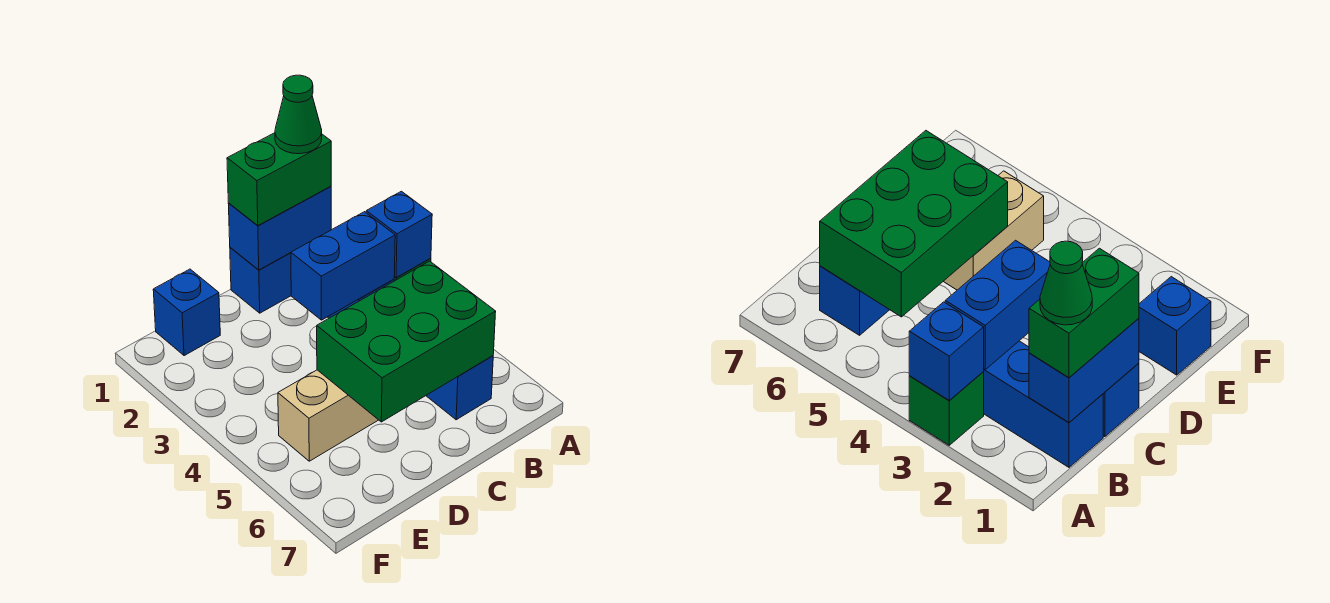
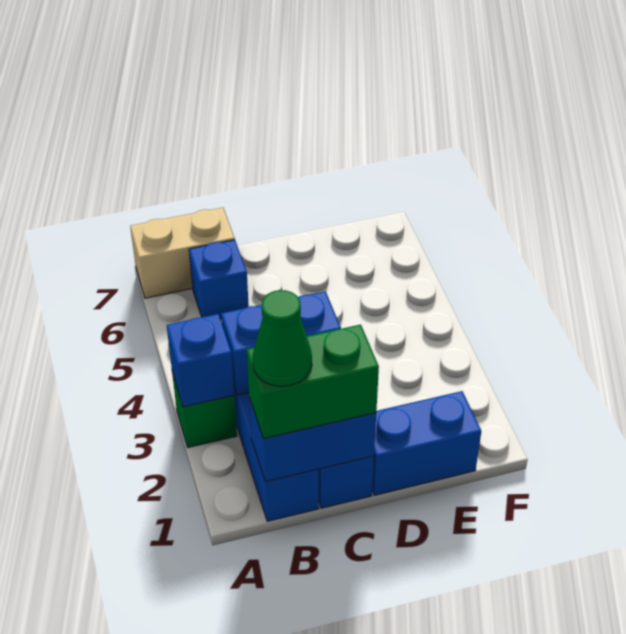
green brick B5:D6 level 2 -> none
tan brick D5:E5 level 1 -> tan brick A7:B7 level 1
blue brick E1 level 1 -> blue brick D1:E1 level 1

